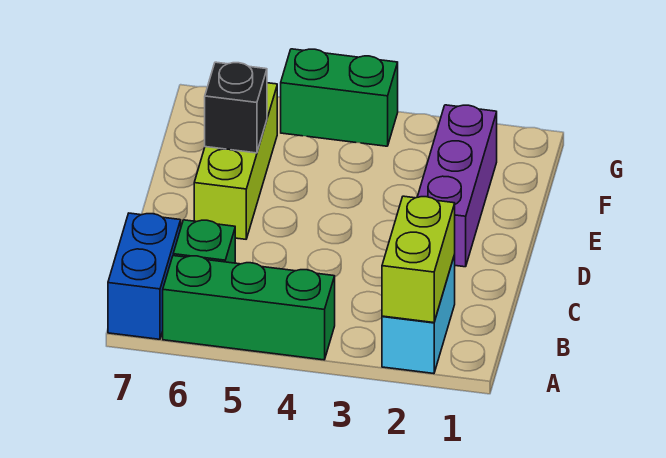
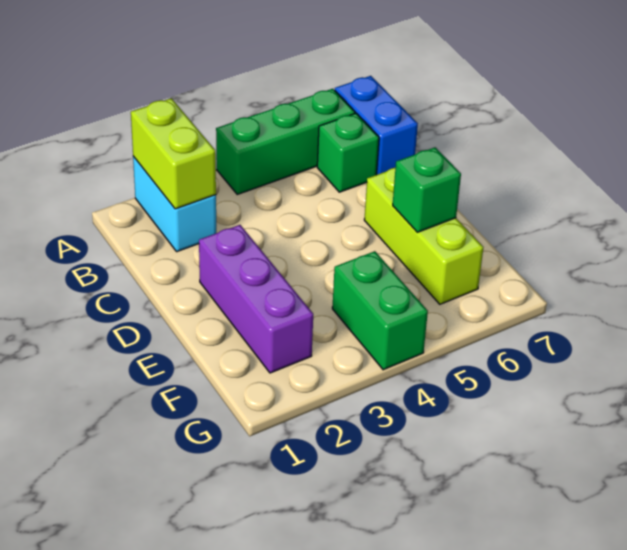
black brick E6 level 2 -> green brick E6 level 2
green brick G4:G5 level 1 -> green brick F4:G4 level 1

